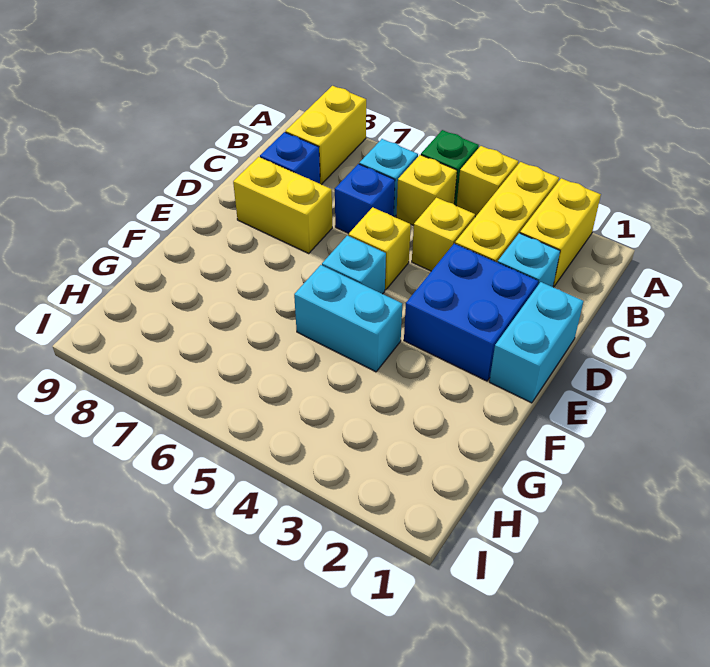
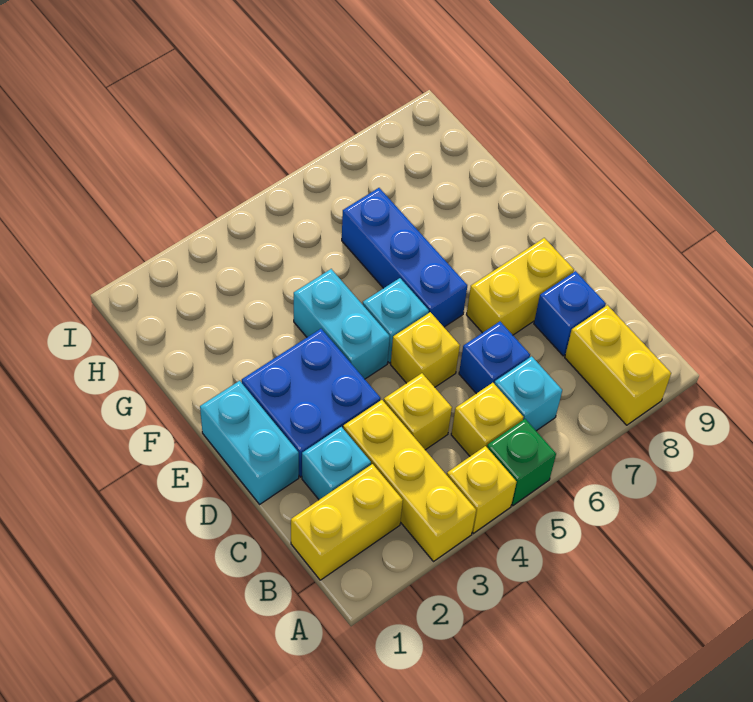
yellow brick A2:B2 level 1 -> yellow brick B1:B2 level 1
none -> blue brick E6:G6 level 1
cyan brick F4:F5 level 1 -> cyan brick E4:F4 level 1

